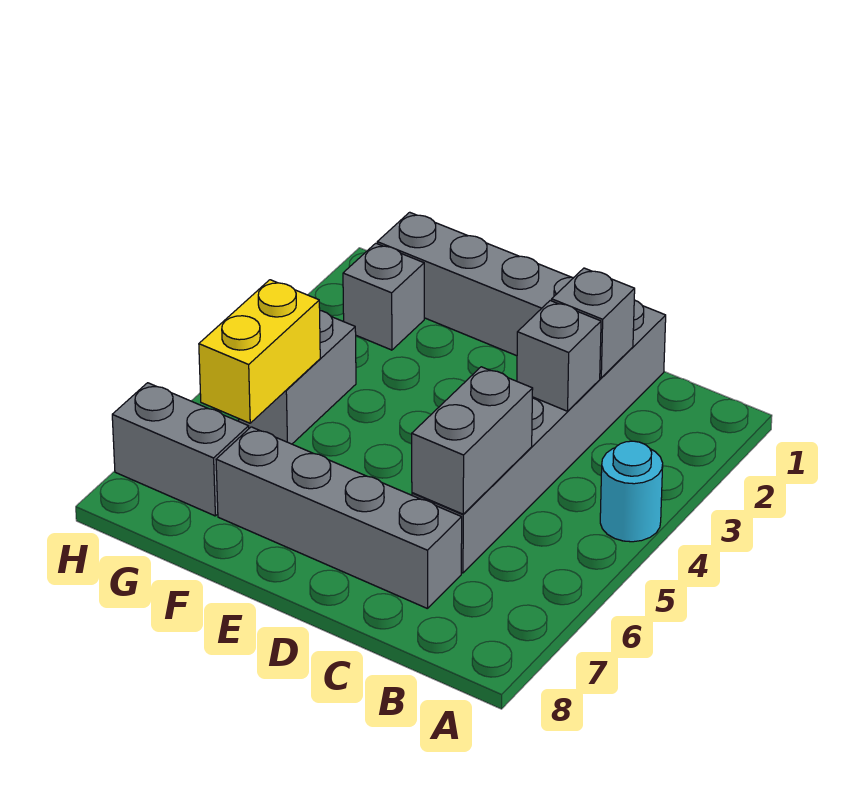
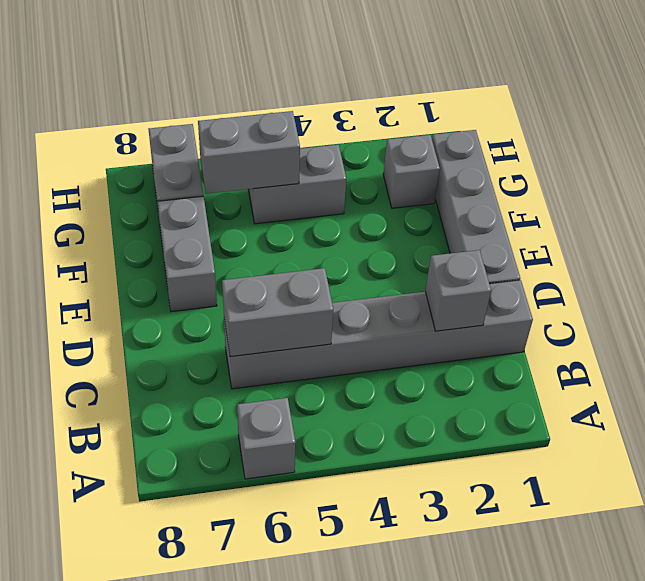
cyan round brick A4 level 1 -> none
grey brick C3 level 2 -> grey brick A6 level 1
grey brick C7:F7 level 1 -> grey brick E7:F7 level 1
yellow brick G5:G6 level 2 -> grey brick G5:G6 level 2

